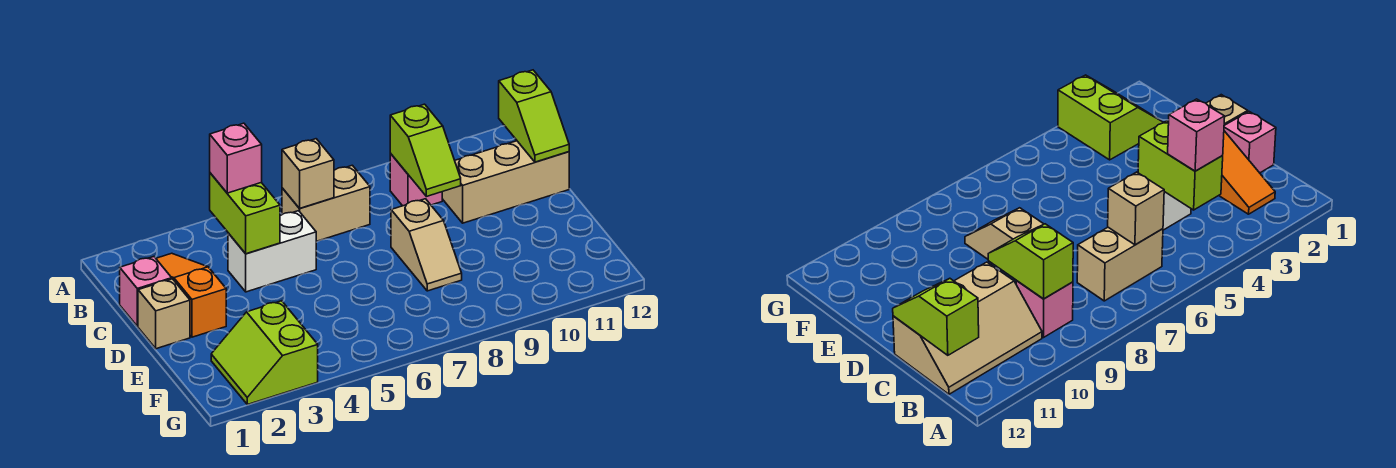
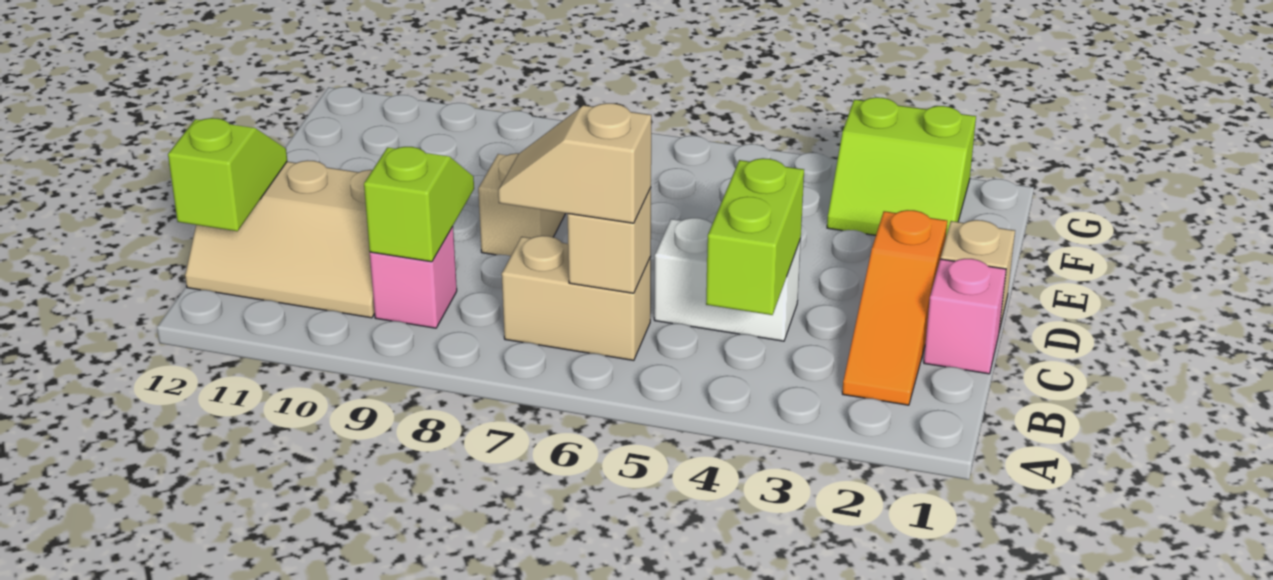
pink brick B4 level 3 -> none
none -> tan slope B6:B7 level 3 top 6
lime slope F2:G3 level 1 top 3 -> lime slope F2:G3 level 1 top G

